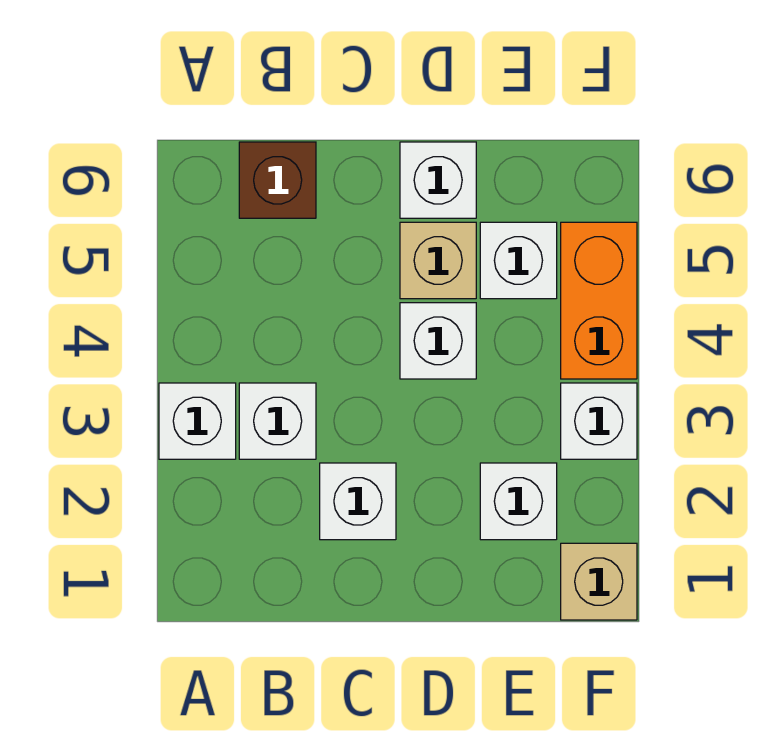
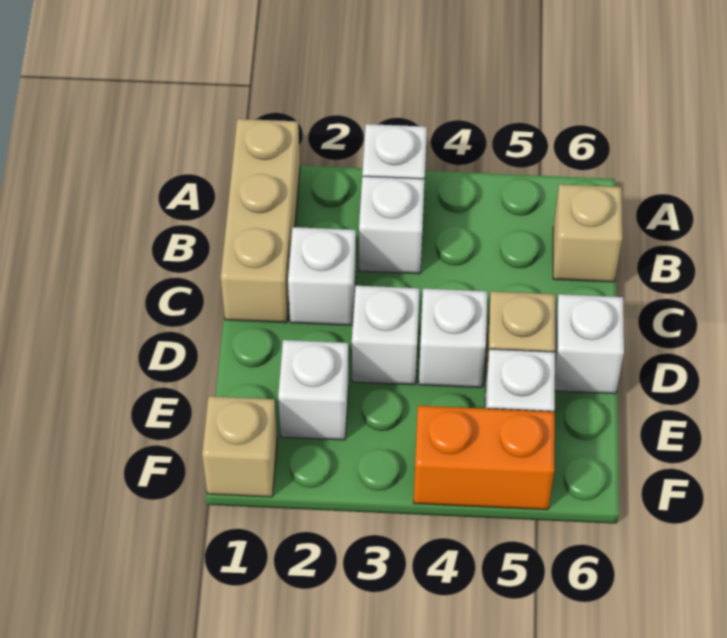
none -> tan brick A1:C1 level 1
brown brick B6 level 1 -> tan brick B6 level 1
white brick F3 level 1 -> white brick D3 level 1

